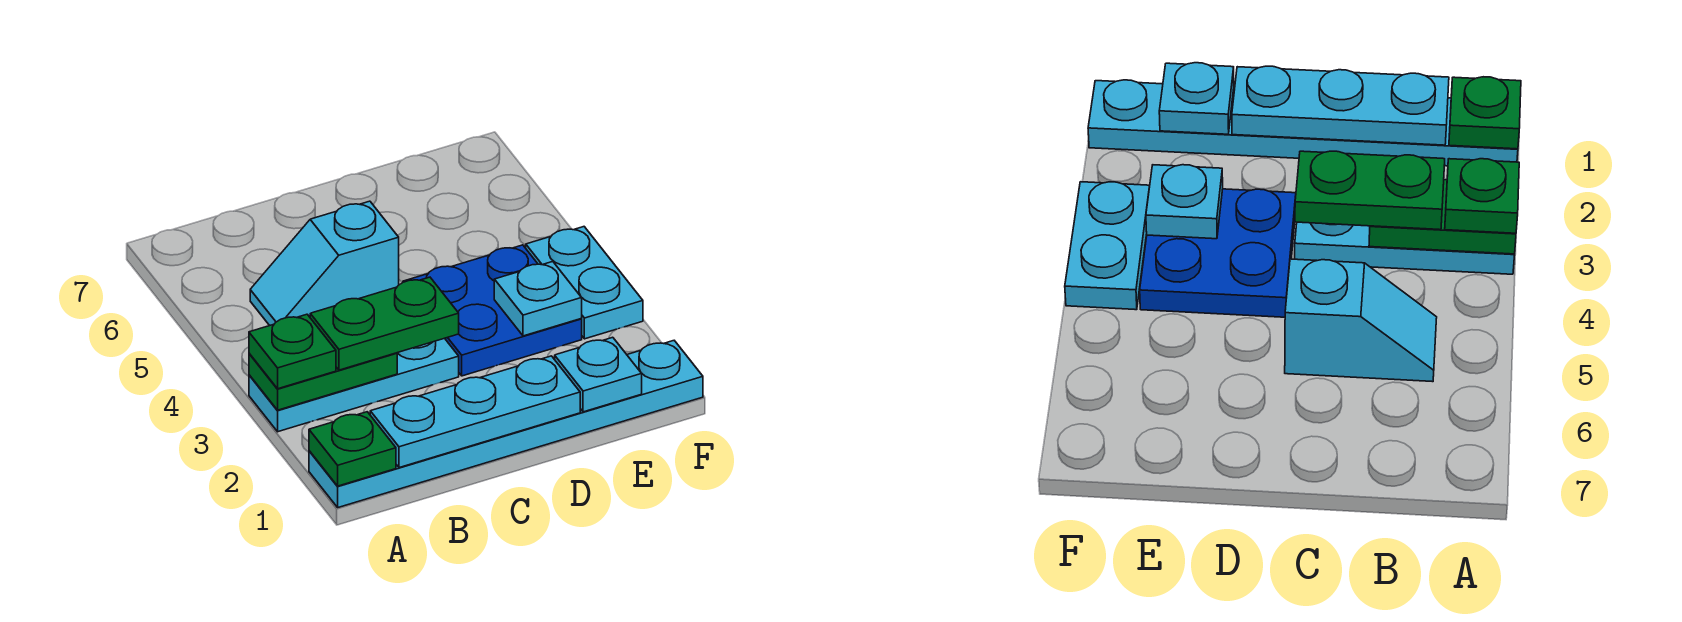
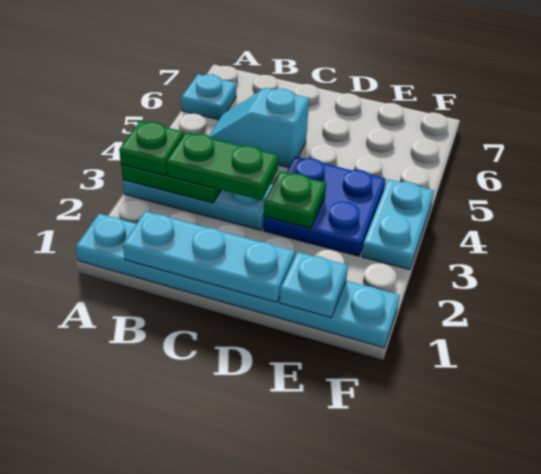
green plate A1 level 2 -> green plate D3 level 2
cyan plate E3 level 2 -> cyan plate A6 level 1

